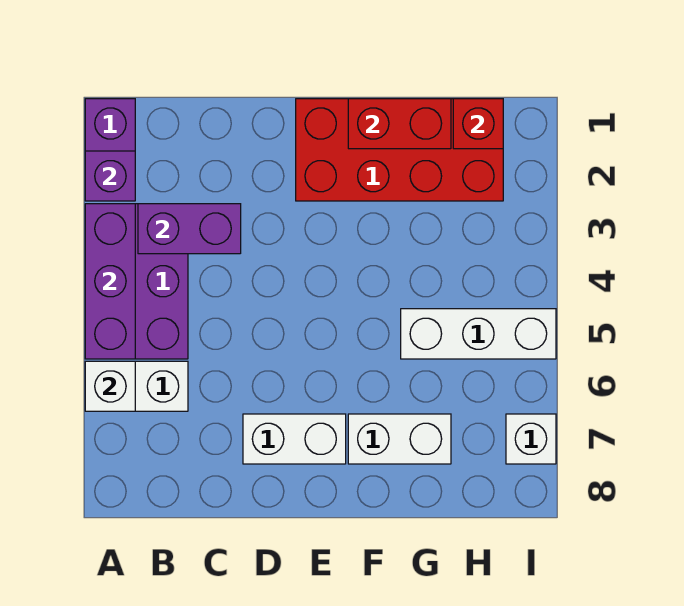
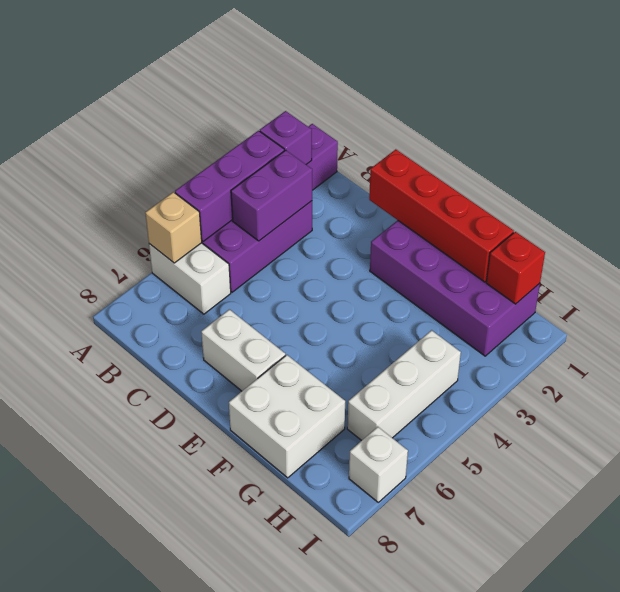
white brick A6 level 2 -> tan brick A6 level 2
purple brick B3:C3 level 2 -> purple brick B3:B4 level 2
red brick E1:H2 level 1 -> purple brick E1:H2 level 1
red brick F1:G1 level 2 -> red brick D1:G1 level 2
white brick F7:G7 level 1 -> white brick F7:G8 level 1
white brick G5:I5 level 1 -> white brick H4:H6 level 1

